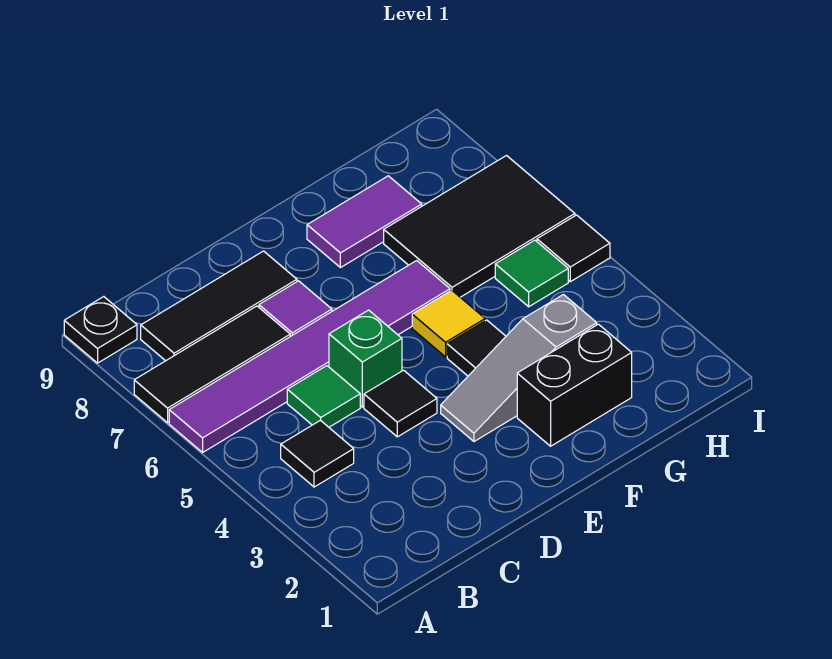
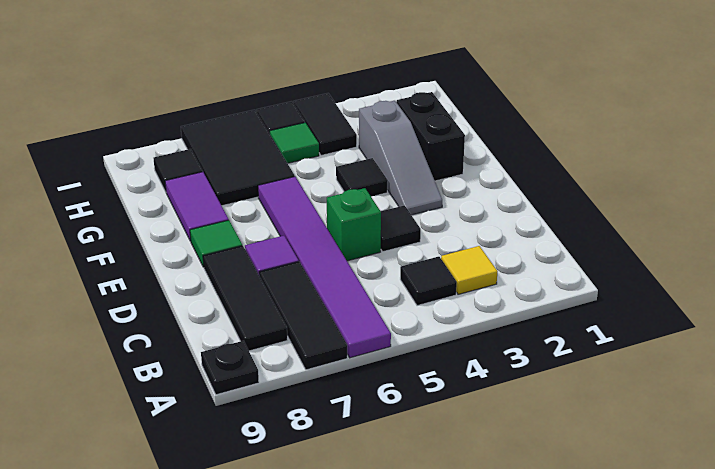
green tile C5 level 1 -> green tile E8 level 1
yellow tile F5 level 1 -> yellow tile B3 level 1
none -> black tile H4:I4 level 1
none -> black tile H8 level 1

